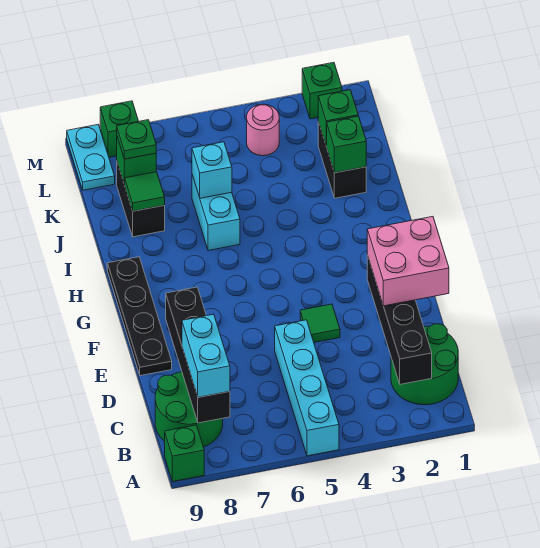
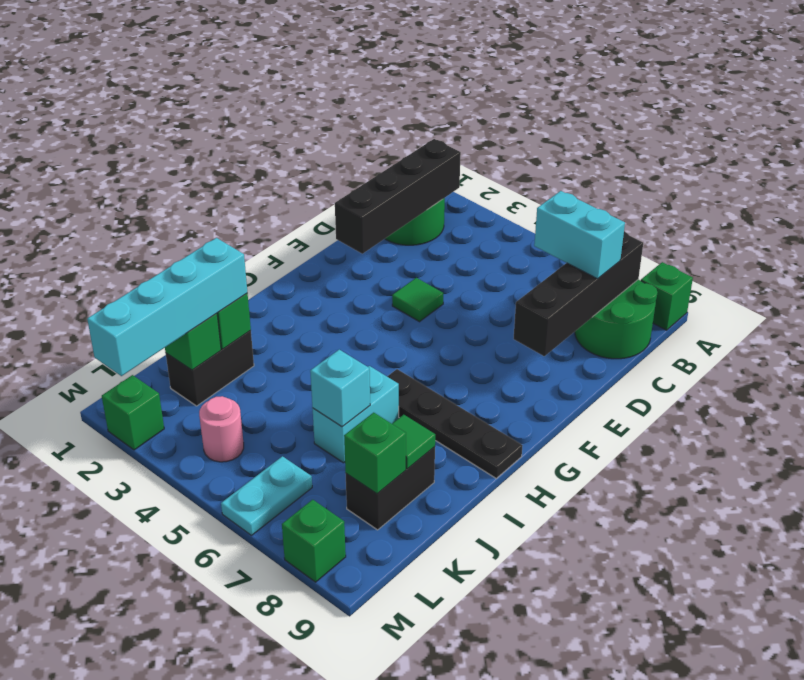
cyan brick A5:D5 level 1 -> cyan brick J2:M2 level 3
cyan brick B8:C8 level 3 -> cyan brick C7:C8 level 3
pink brick D1:E2 level 3 -> none
black plate E9:H9 level 1 -> black plate H6:H9 level 1
green plate K8 level 3 -> none
cyan plate L9:M9 level 1 -> cyan plate L6:M6 level 1

